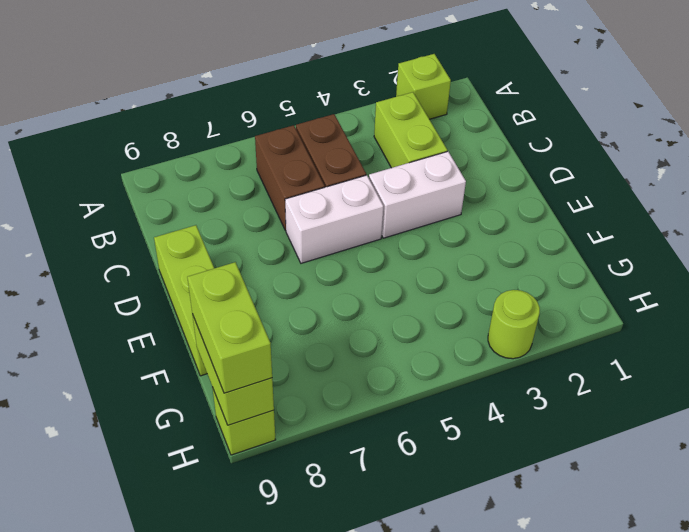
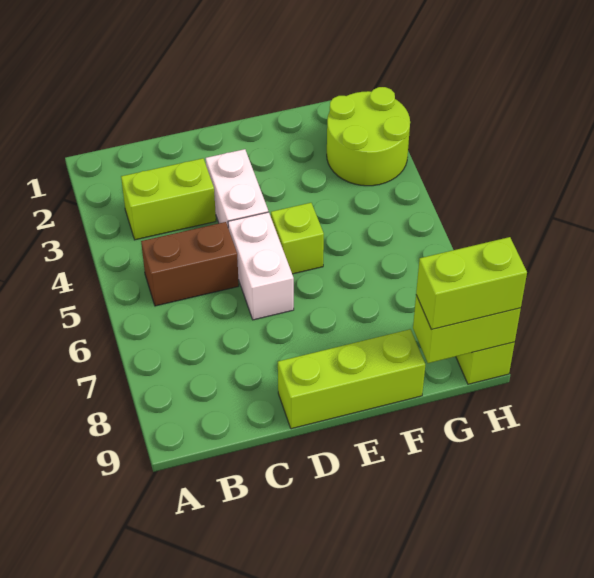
lime brick A2 level 1 -> lime brick E5 level 1
brown brick B6:C6 level 1 -> none
lime round brick H3 level 1 -> lime round brick G2:H3 level 1

